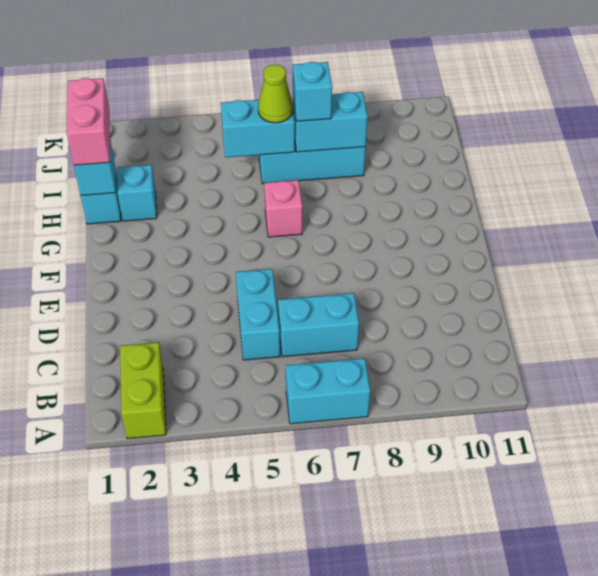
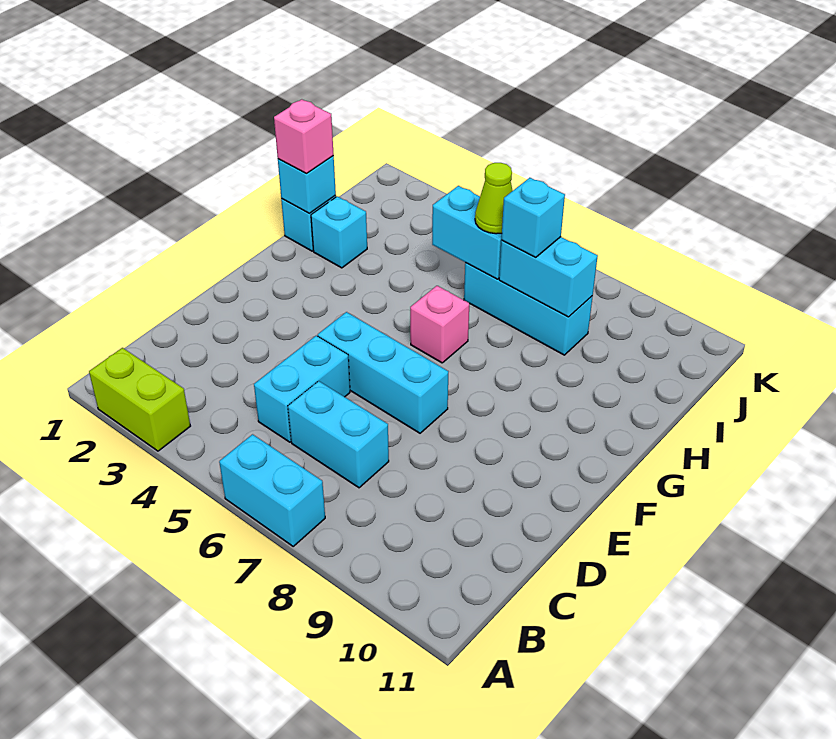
lime brick A2:B2 level 1 -> lime brick A2:A3 level 1
none -> cyan brick E5:E7 level 1
pink brick H1:I1 level 3 -> pink brick H1 level 3

